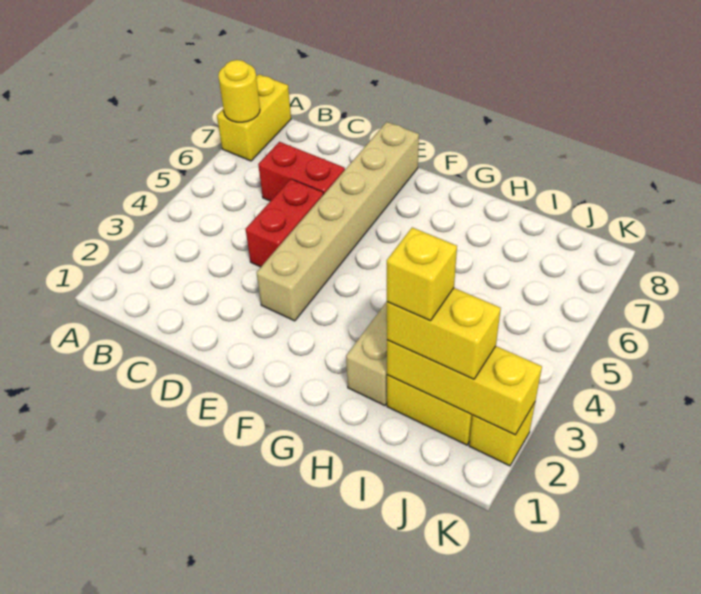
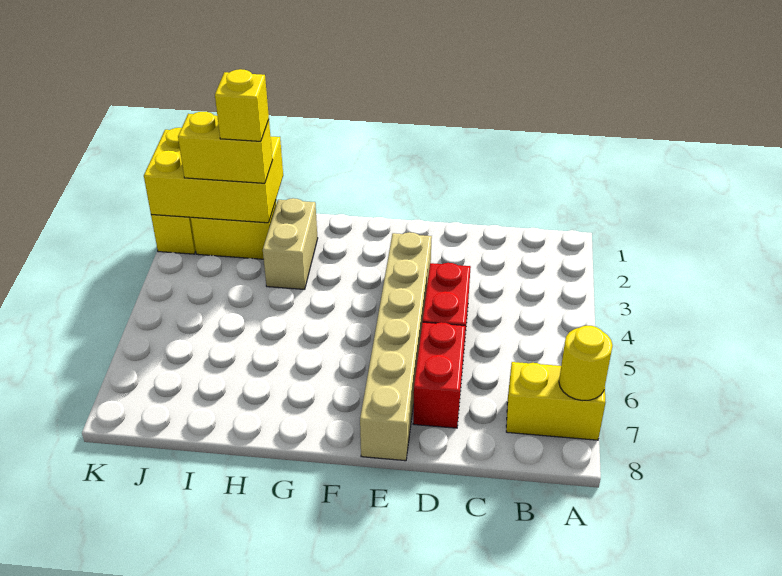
yellow brick A7:A8 level 1 -> yellow brick A7:B7 level 1
red brick C6:D6 level 1 -> red brick D6:D7 level 1
yellow brick I2:K2 level 2 -> yellow brick I1:K2 level 2

